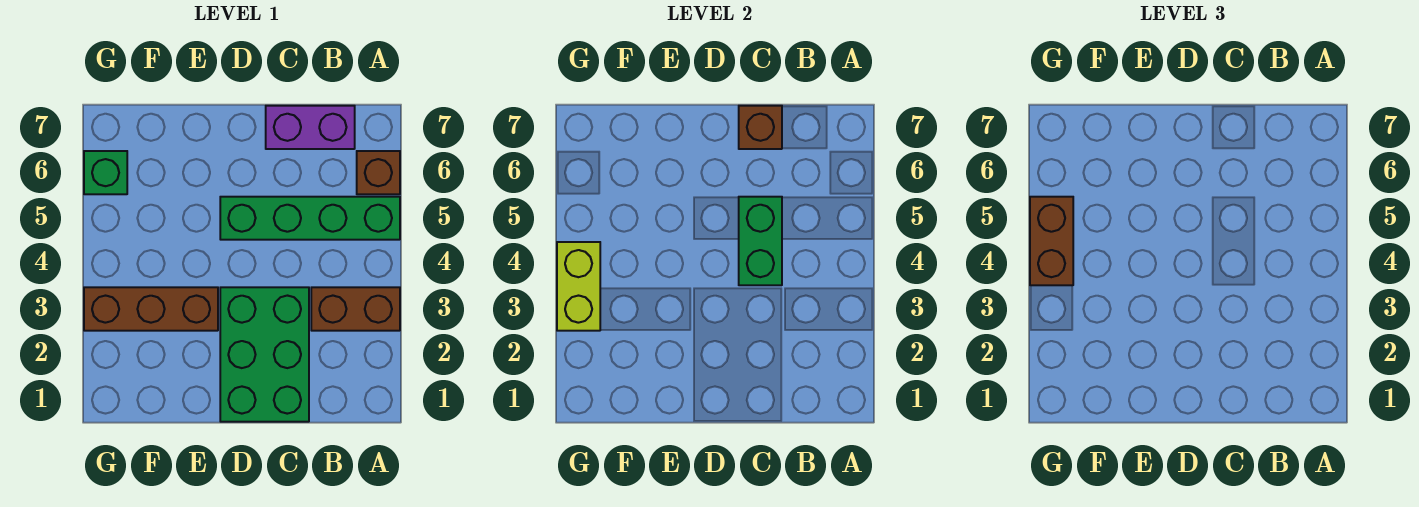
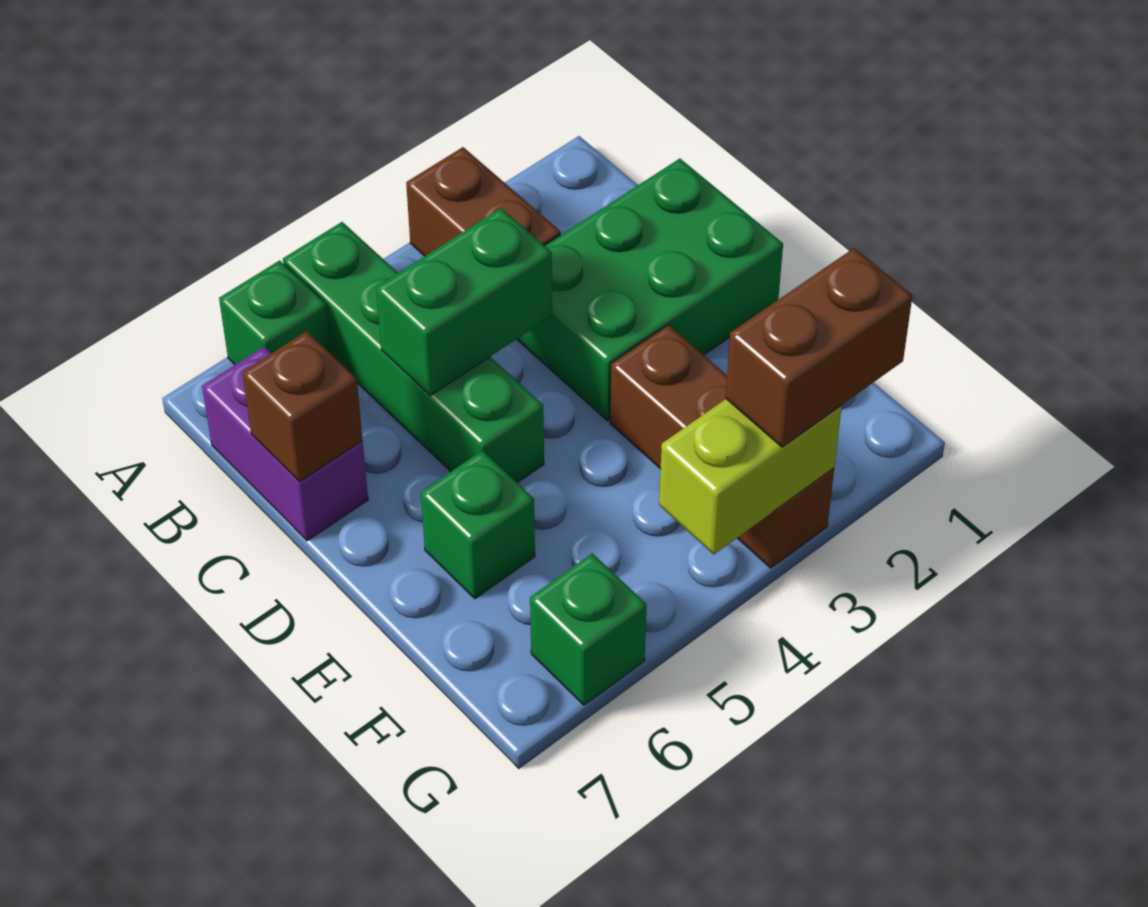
brown brick A6 level 1 -> green brick A6 level 1
none -> green brick E6 level 1
brown brick G4:G5 level 3 -> brown brick G2:G3 level 3

